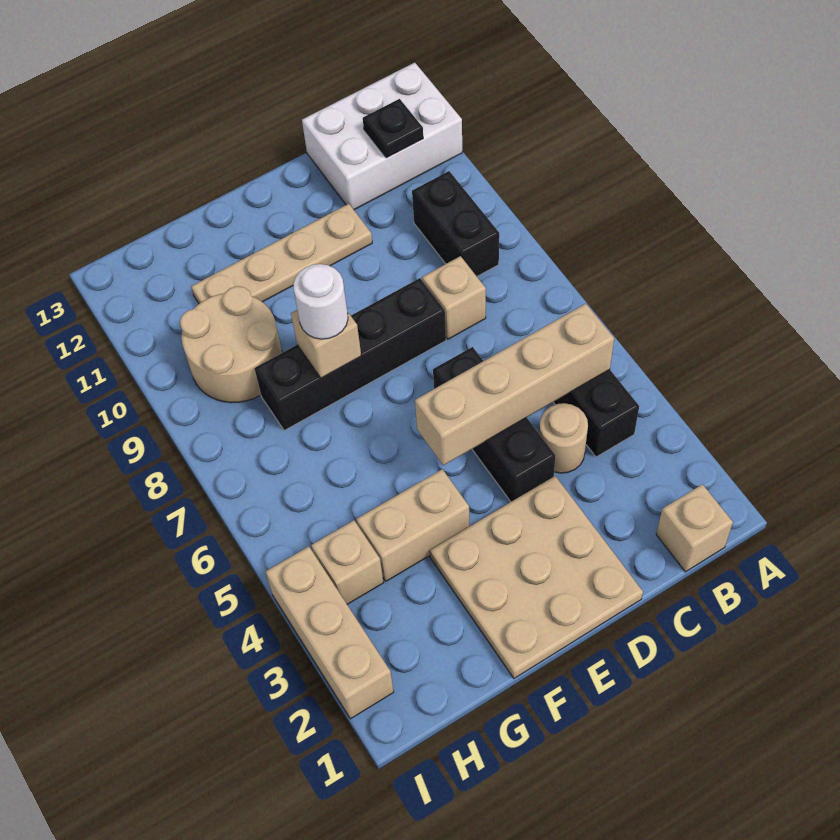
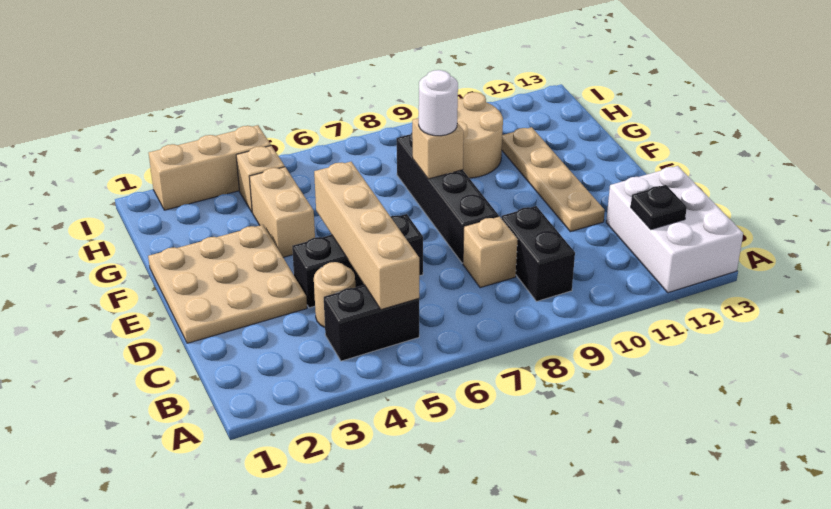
tan brick B1 level 1 -> none
black brick B9:B10 level 1 -> black brick B9:C9 level 1

